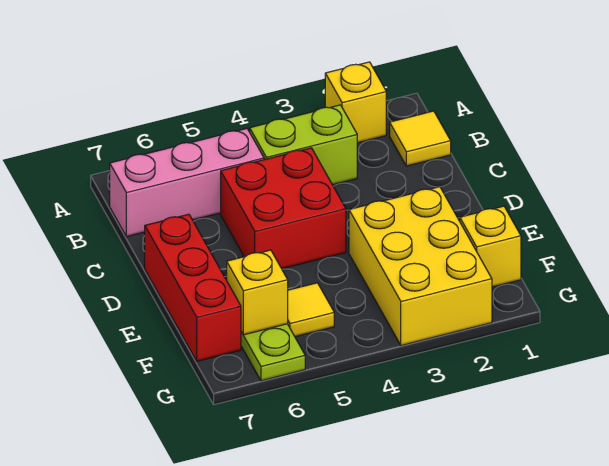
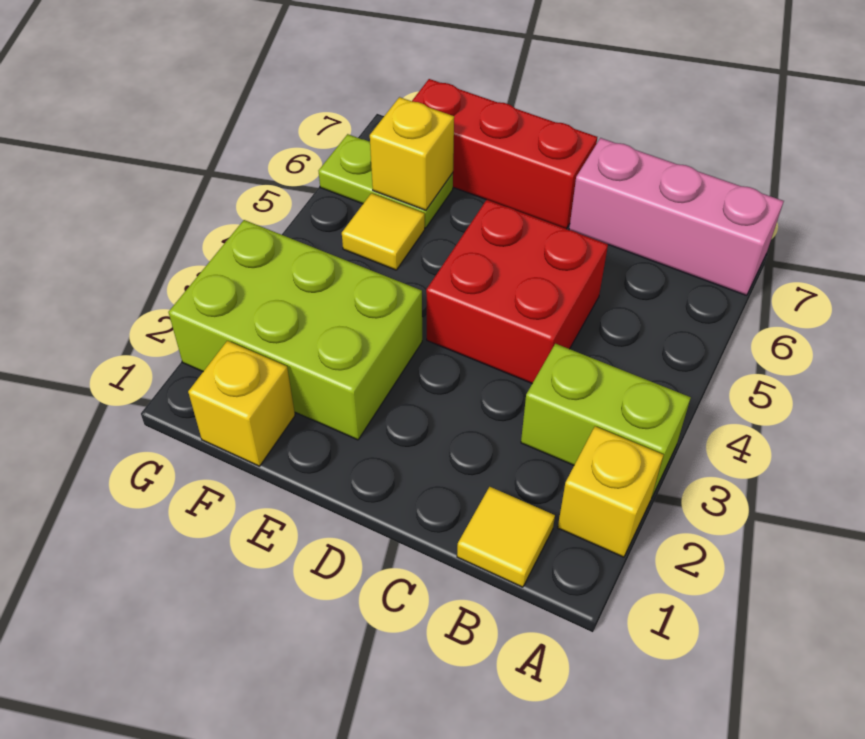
lime brick B3:B4 level 1 -> lime brick A3:B3 level 1
pink brick B5:B7 level 1 -> pink brick A7:C7 level 1
yellow brick E2:G3 level 1 -> lime brick E2:G3 level 1

